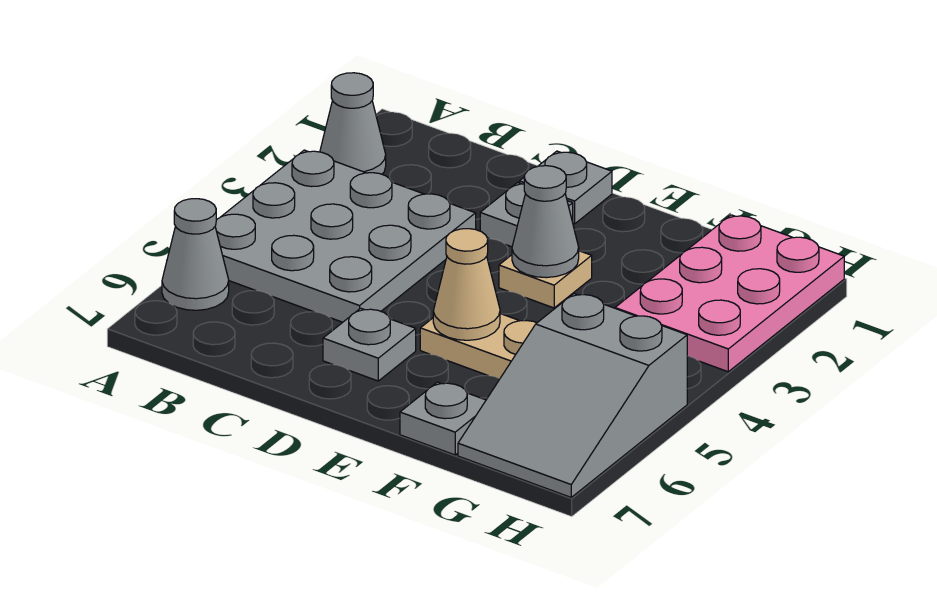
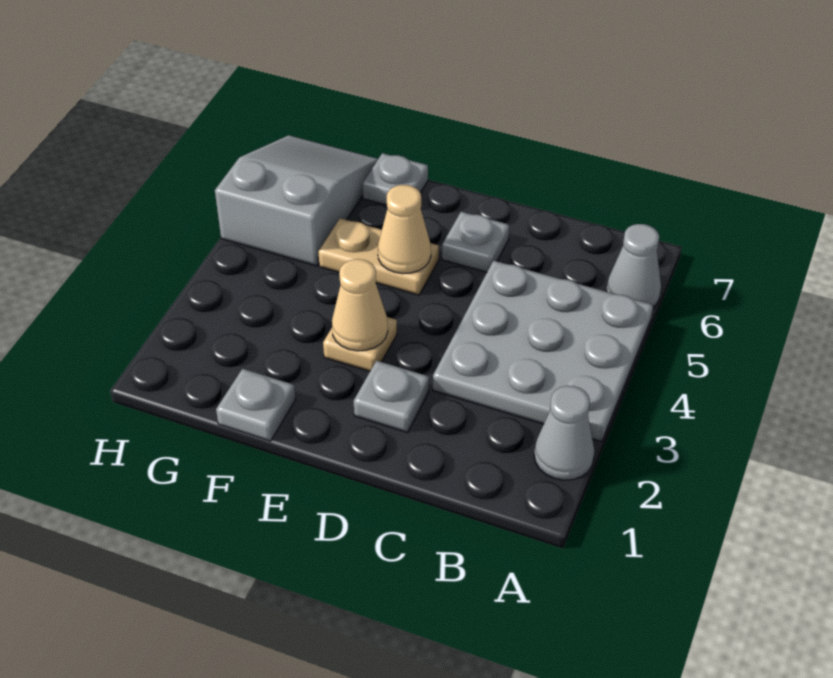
grey plate D1 level 1 -> grey plate F1 level 1
grey cone E3 level 2 -> tan cone E3 level 2
pink plate G1:H3 level 1 -> none

